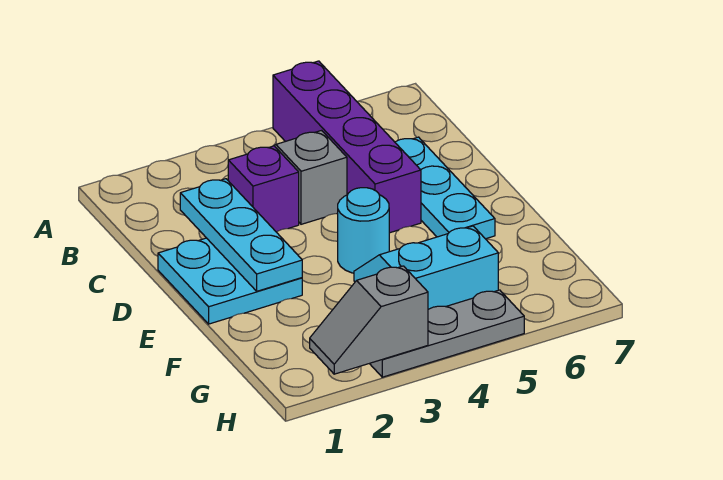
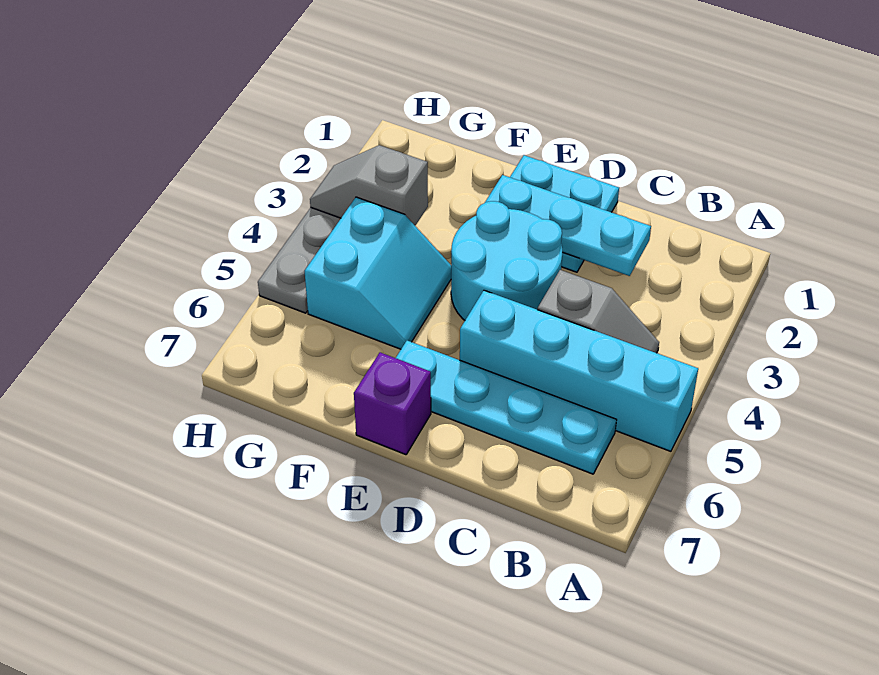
purple brick A5:D5 level 1 -> cyan brick A5:D5 level 1
purple brick C3 level 1 -> purple brick E7 level 1
cyan plate C6:E6 level 1 -> cyan plate B6:E6 level 1
cyan round brick E4 level 1 -> cyan round brick D3:E4 level 1
grey slope H2:H3 level 2 top 3 -> grey slope G3:H3 level 2 top G

